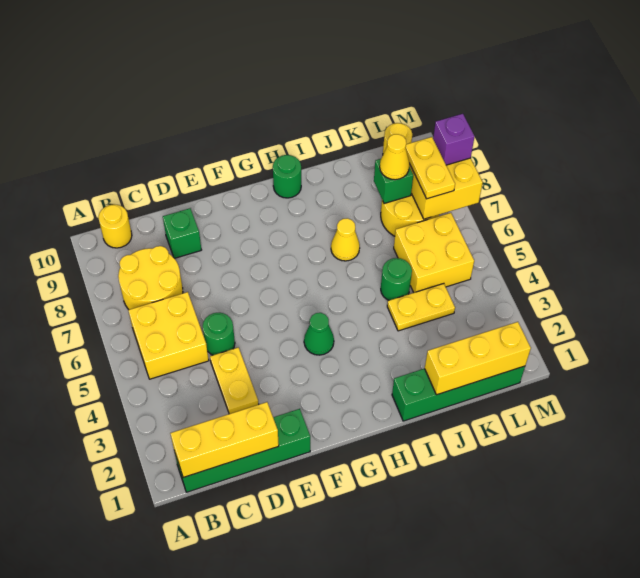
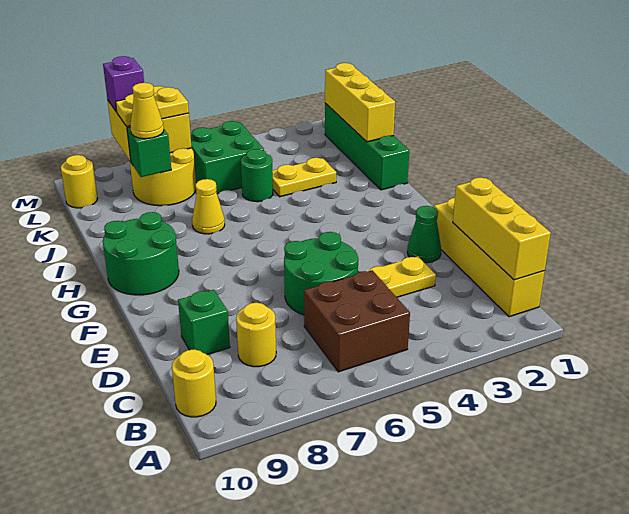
green brick B1:E1 level 1 -> yellow brick B1:E1 level 1
yellow brick B5:C6 level 1 -> brown brick B5:C6 level 1
yellow round brick B7:C8 level 1 -> yellow round brick C8 level 1
green round brick D5 level 1 -> green round brick D5:E6 level 1
green cone G4 level 1 -> green cone E2 level 1
green round brick H10 level 1 -> green round brick G9:H10 level 1
yellow plate J4:K4 level 1 -> yellow plate J3:J4 level 1
yellow brick K5:L6 level 1 -> green brick K5:L6 level 1

